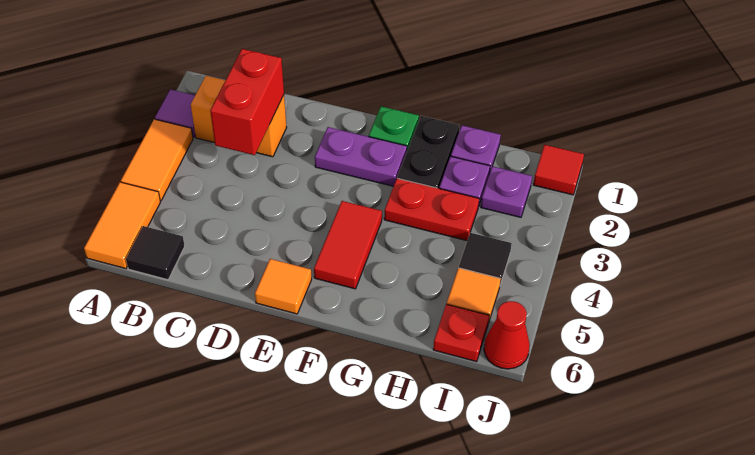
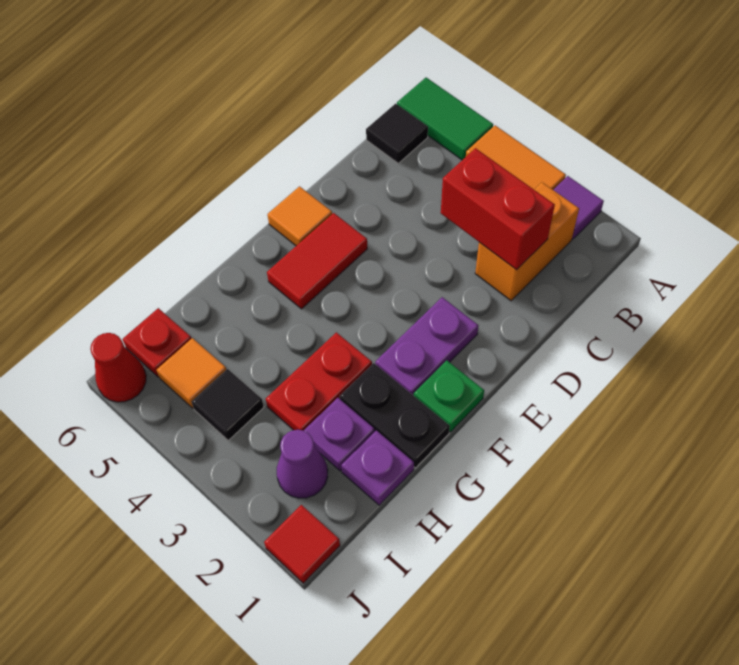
orange tile A5:A6 level 1 -> green tile A5:A6 level 1
red tile F4:F5 level 1 -> red tile E5:F5 level 1
purple plate I2 level 1 -> purple cone I2 level 1

